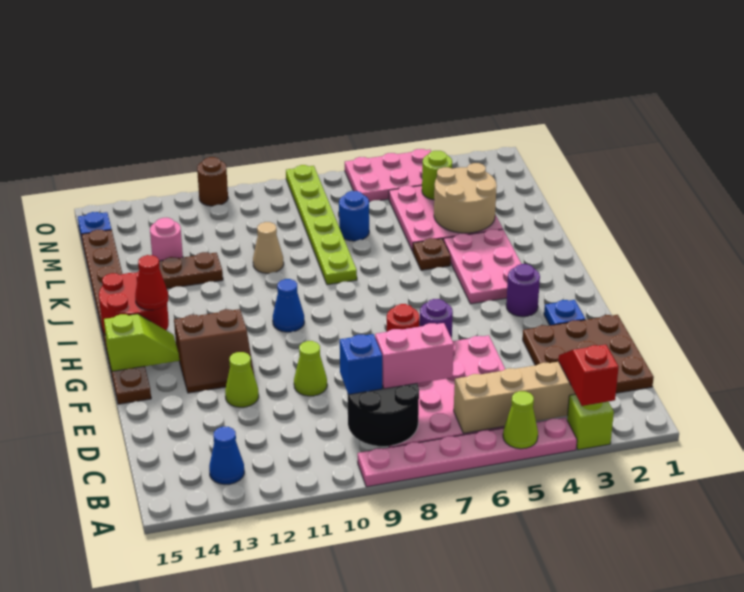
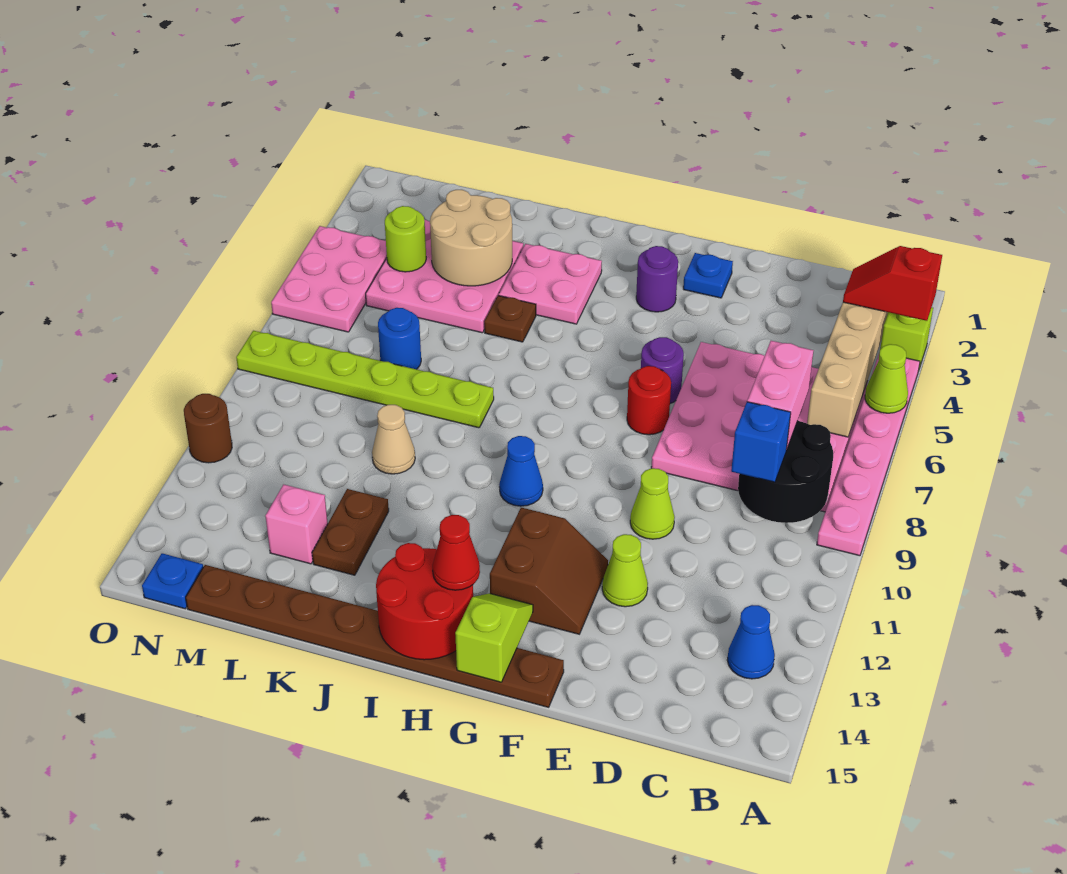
brown plate C1:E3 level 1 -> none
pink plate H3:J4 level 1 -> pink plate I3:J4 level 1
pink round brick L13 level 1 -> pink brick L13 level 1

